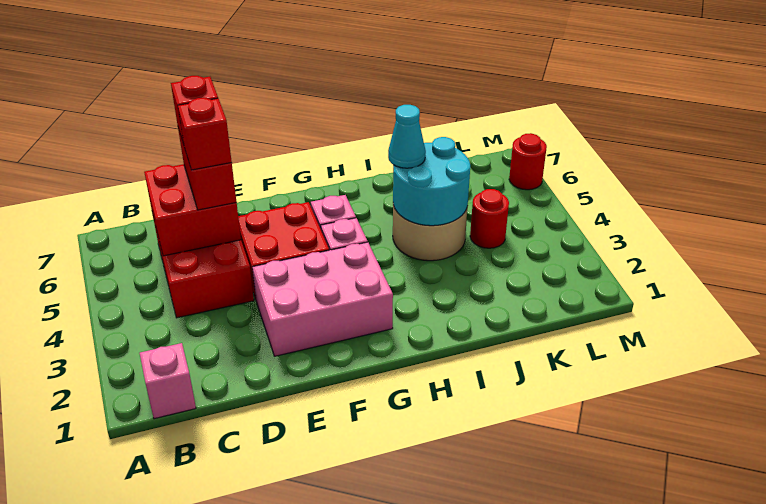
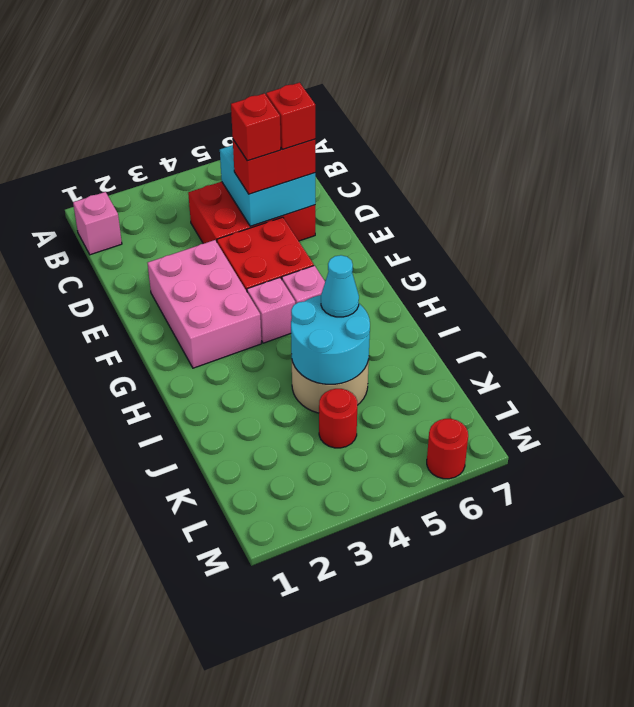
red brick C5:D6 level 2 -> cyan brick C5:D6 level 2

